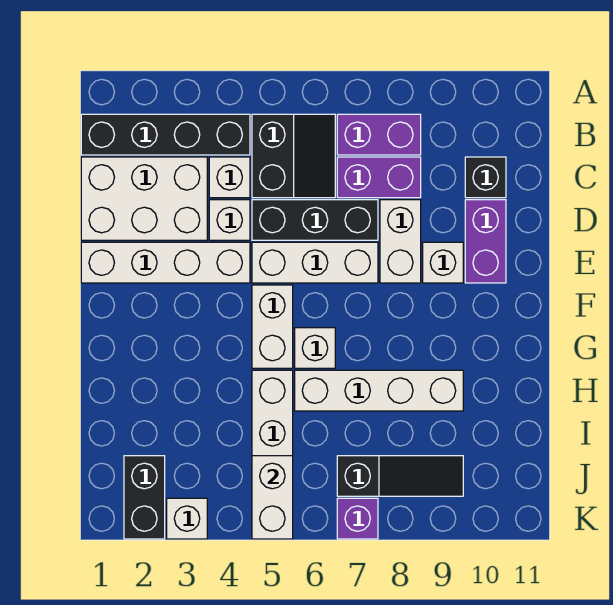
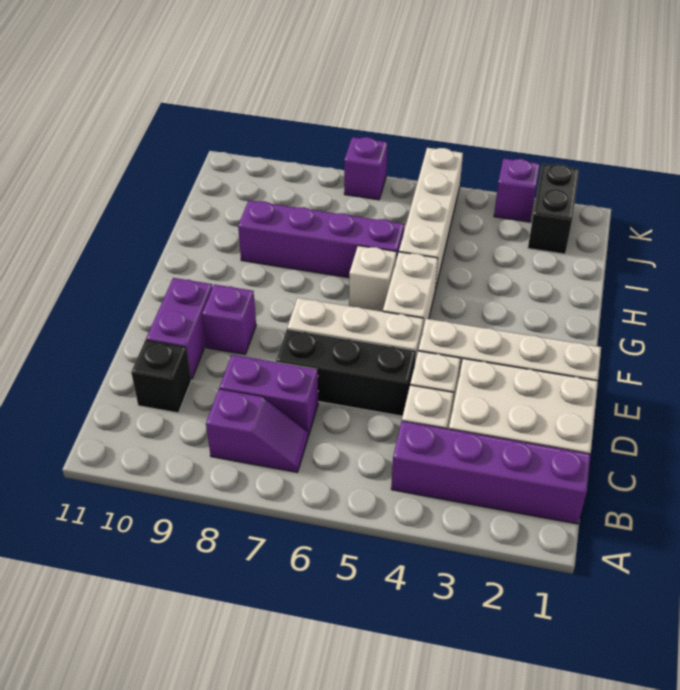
black brick B1:B4 level 1 -> purple brick B1:B4 level 1
black slope B5:C6 level 1 top 5 -> none
purple brick B7:B8 level 1 -> purple slope B7:B8 level 1 top 8
white brick D8:E8 level 1 -> none
white brick E9 level 1 -> purple brick E9 level 1
white brick H6:H9 level 1 -> purple brick H6:H9 level 1
white brick J5:K5 level 2 -> none
black slope J7:J9 level 1 top 7 -> none
white brick K3 level 1 -> purple brick K3 level 1

